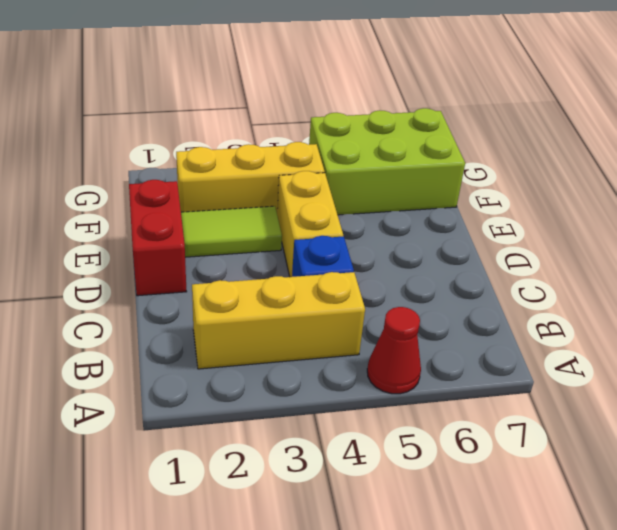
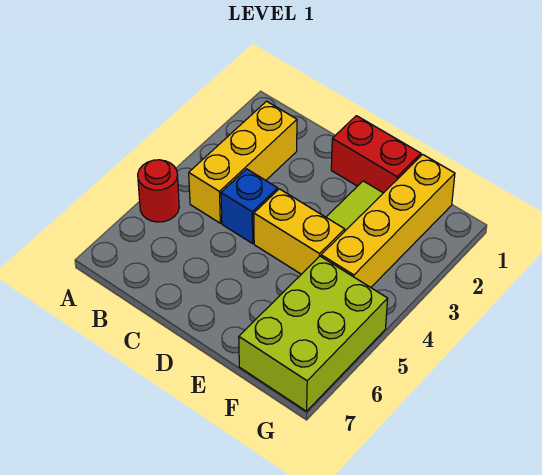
red cone A5 level 1 -> red round brick A5 level 1
yellow brick F2:F4 level 1 -> yellow brick F1:F4 level 1

